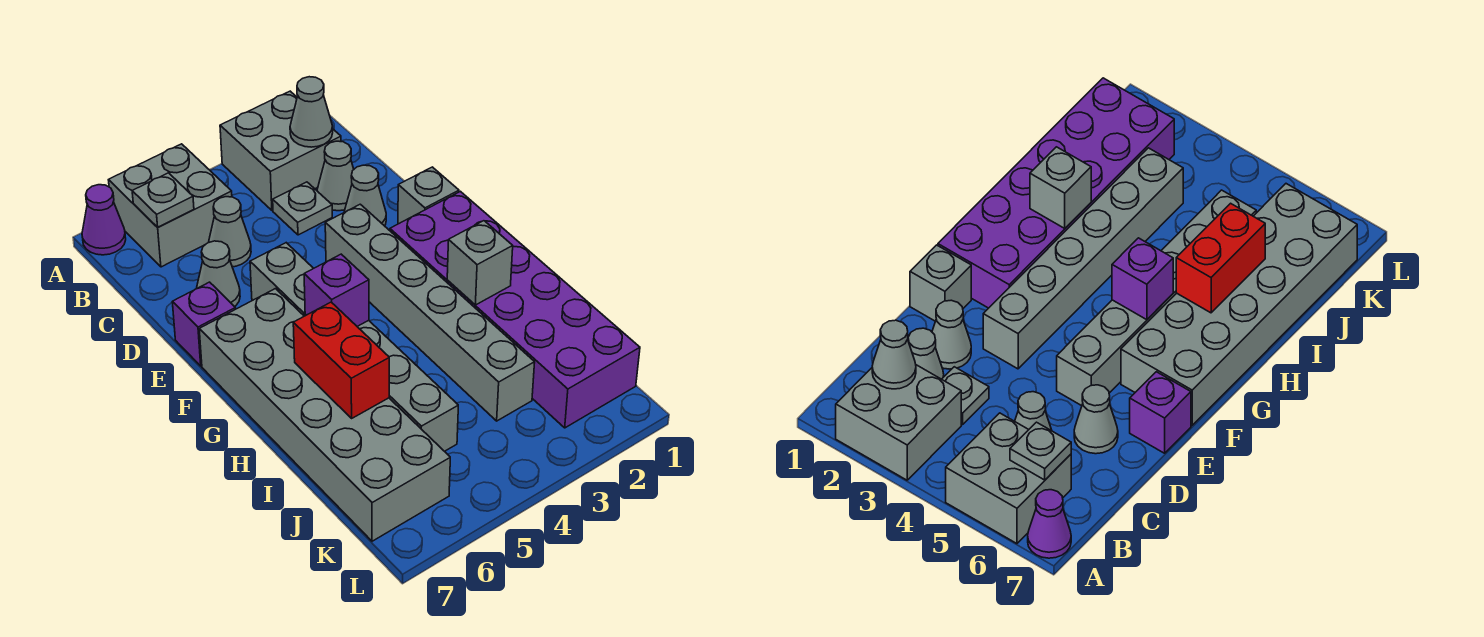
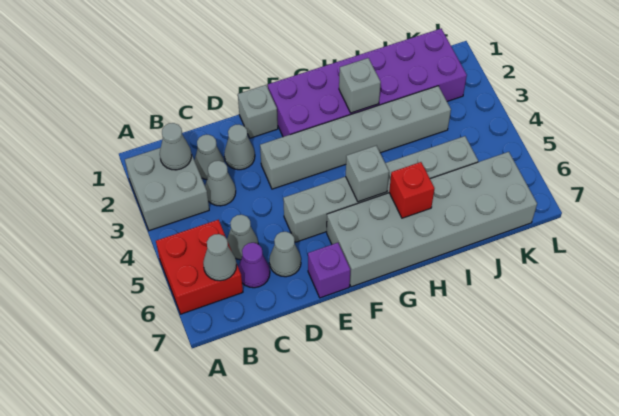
grey brick A5:B6 level 1 -> red brick A5:B6 level 1
purple cone A7 level 1 -> purple cone C6 level 1
grey plate B6 level 2 -> grey cone B6 level 2
grey plate C3 level 1 -> grey cone C3 level 1
purple brick G5 level 2 -> grey brick G5 level 2
red brick H6:I6 level 2 -> red brick H6 level 2

